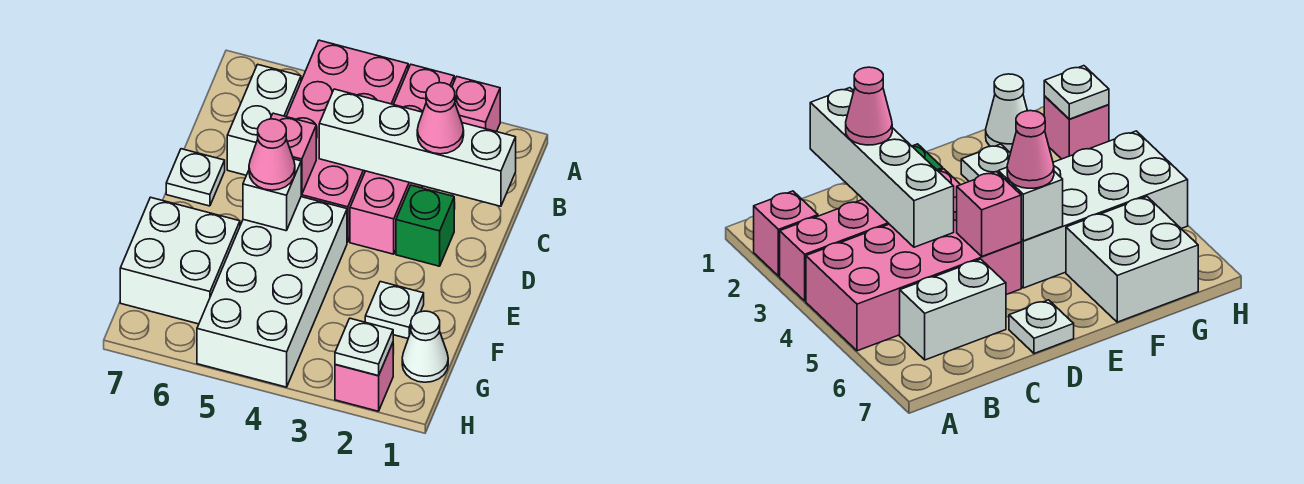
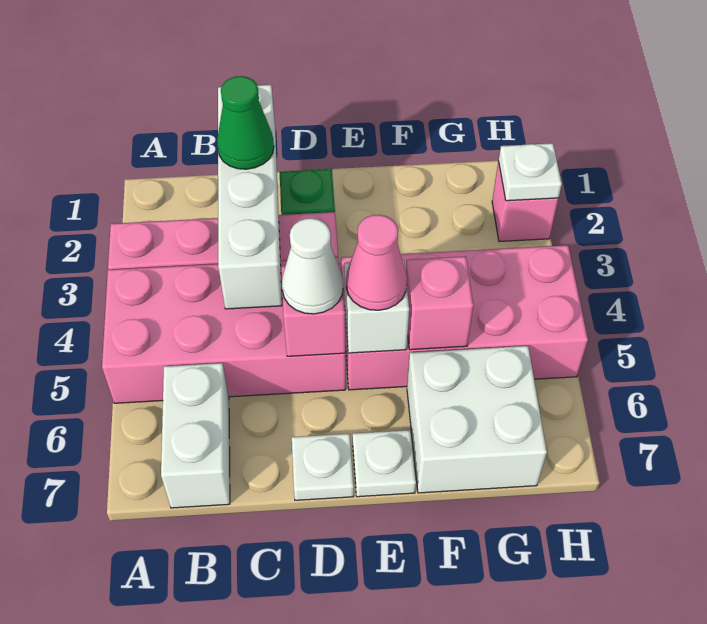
pink brick A2 level 1 -> pink brick F5 level 2
white brick B6:C6 level 1 -> white brick B6:B7 level 1
pink cone C2 level 3 -> green cone C2 level 3
white brick E4:H5 level 1 -> pink brick E4:H5 level 1
white plate F2 level 1 -> white plate E7 level 1
white cone G1 level 1 -> white cone D5 level 3

